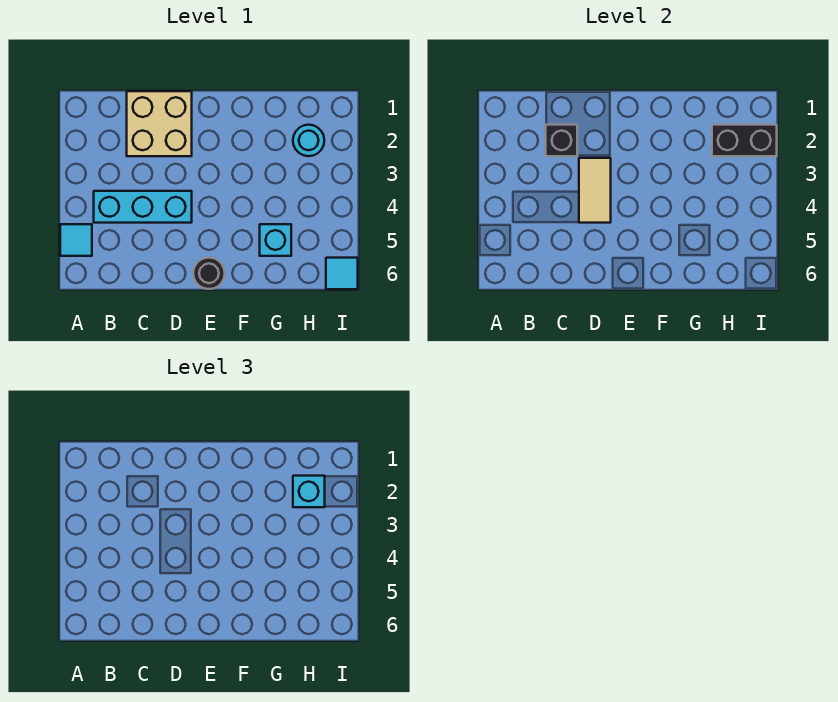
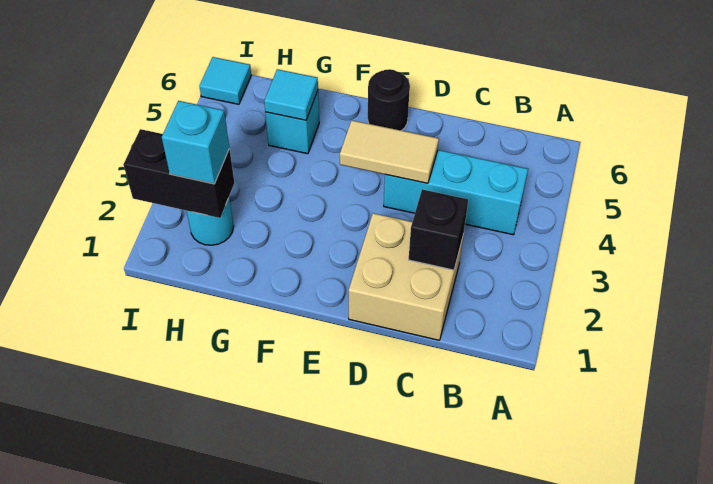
cyan tile A5 level 1 -> cyan tile G5 level 2
tan tile D3:D4 level 2 -> tan tile D4:E4 level 2

